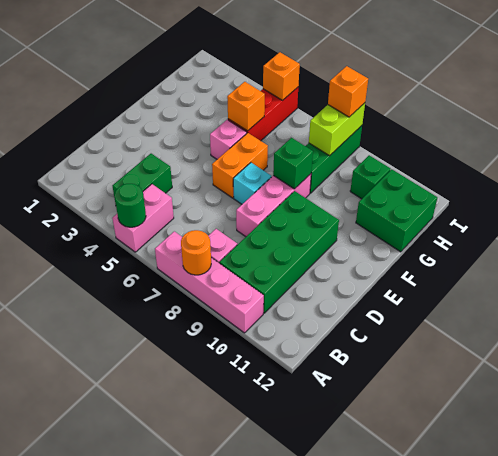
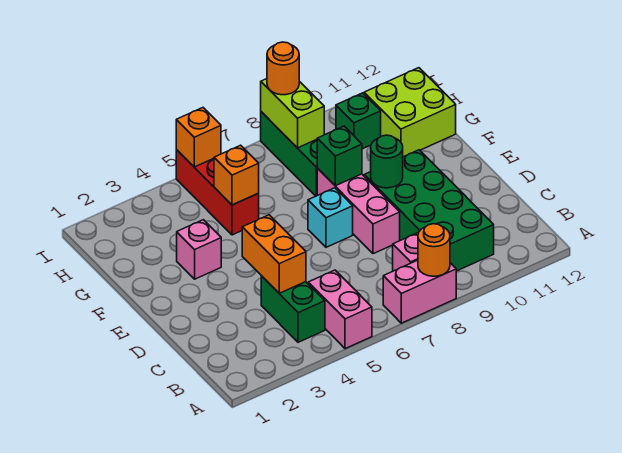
green round brick A5 level 2 -> green round brick E9 level 2
pink brick A7:A10 level 1 -> pink brick A7:A8 level 1
orange brick E6:F6 level 1 -> orange brick C4:D4 level 2
pink brick F5 level 1 -> pink brick F3 level 1
green brick G11:H12 level 1 -> lime brick G11:H12 level 1
orange brick I8 level 3 -> orange round brick I8 level 3

